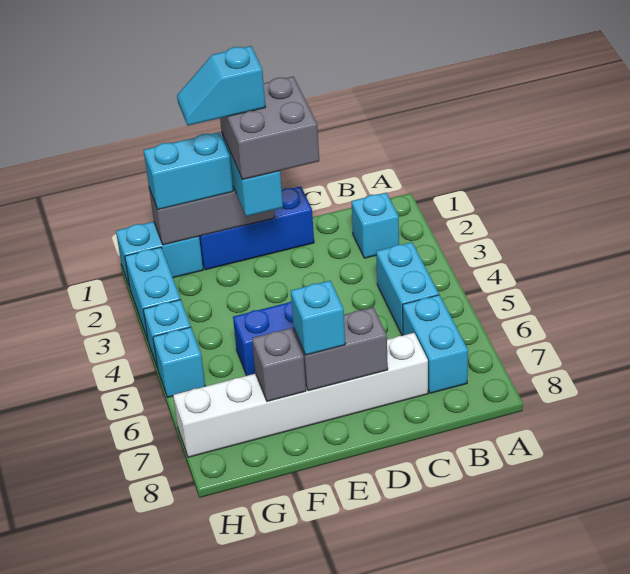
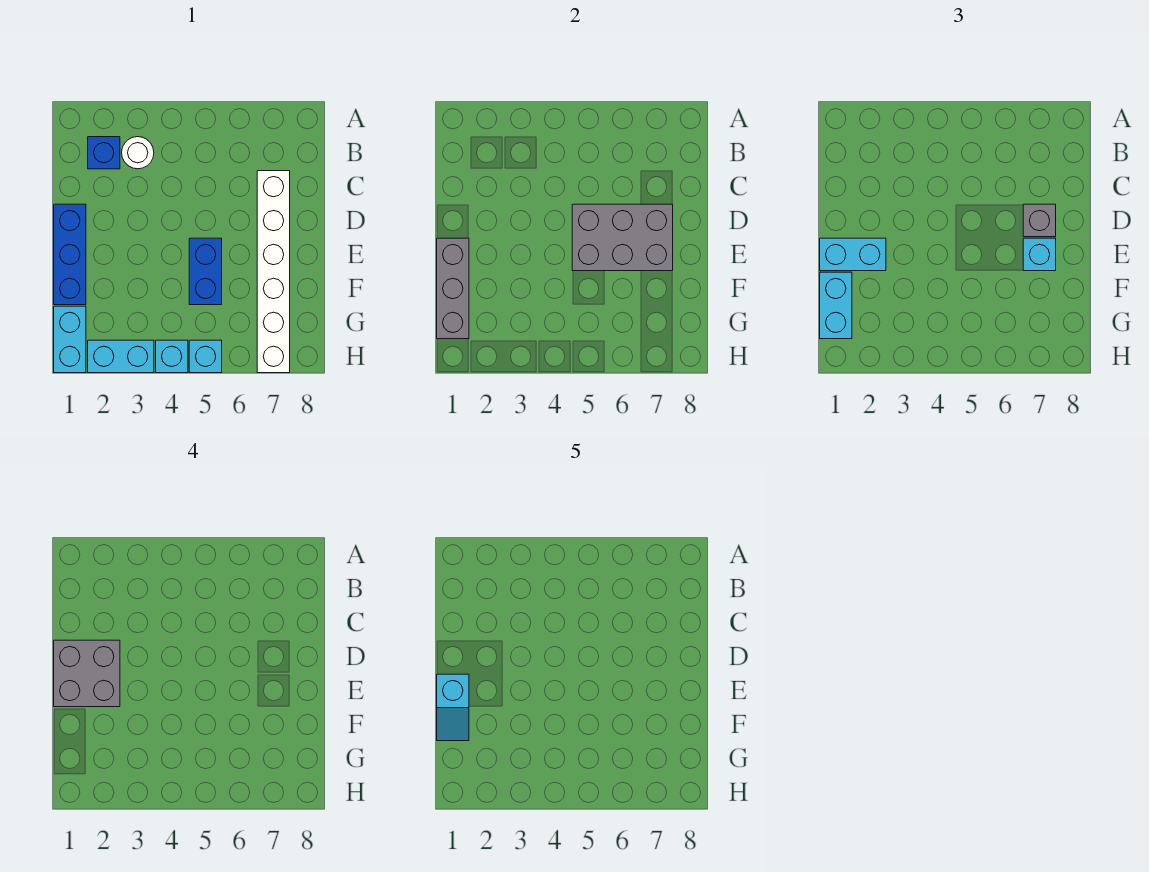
cyan brick B2 level 1 -> blue brick B2 level 1
none -> white round brick B3 level 1
cyan brick B4:B5 level 1 -> none
cyan brick B6:B7 level 1 -> none
grey brick D7:E7 level 2 -> grey brick D5:E7 level 2
grey brick F7 level 2 -> grey brick D7 level 3

